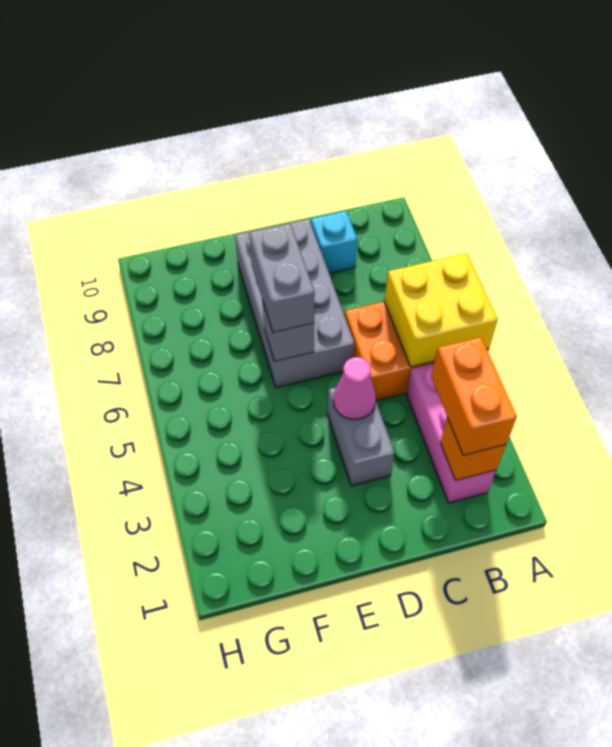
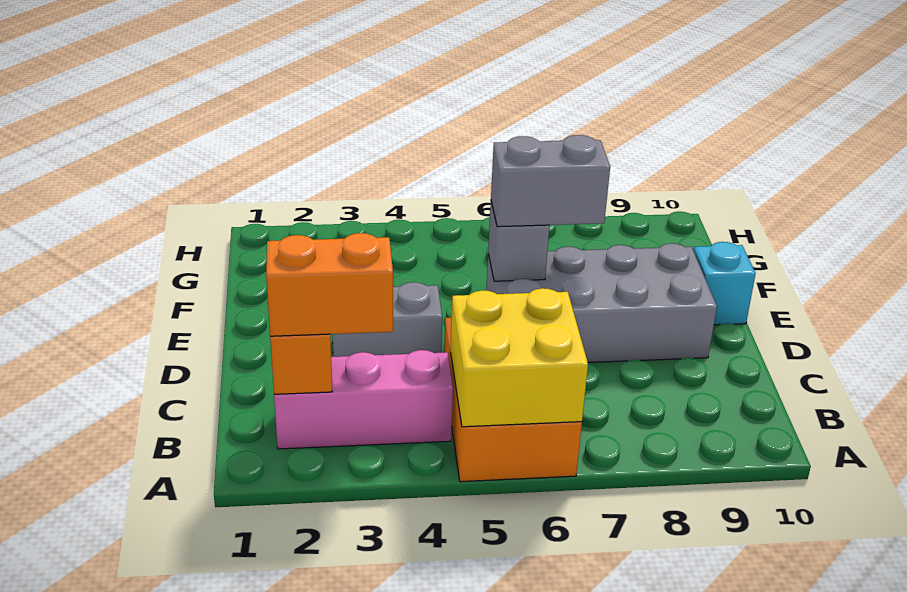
cyan brick C9 level 1 -> cyan brick E10 level 1
pink cone D4 level 2 -> none

